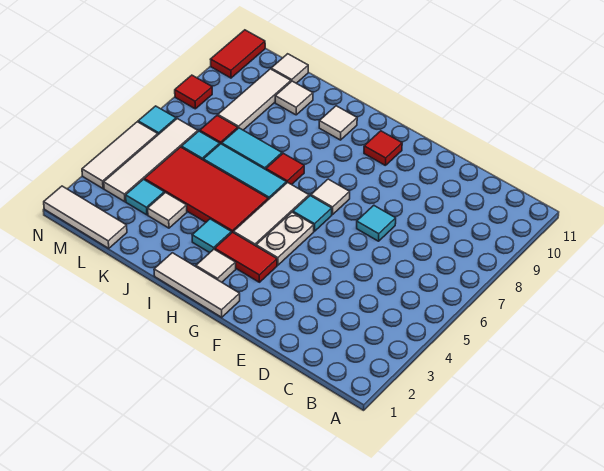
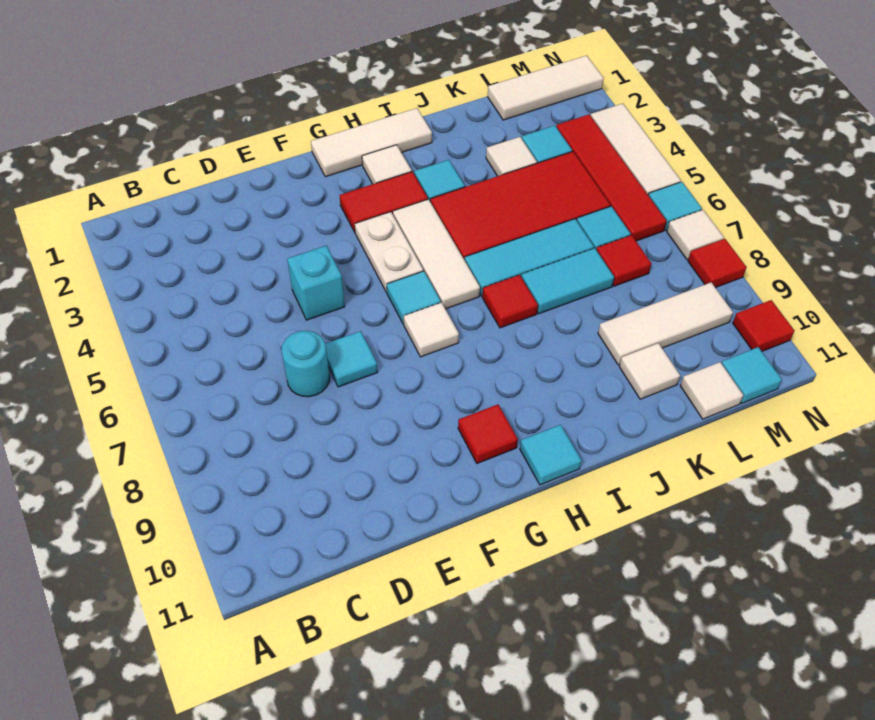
none -> cyan round brick D7 level 1
none -> cyan brick E5 level 1
none -> cyan tile H11 level 1
white tile I10 level 1 -> white tile N7 level 1
white tile L8:L10 level 1 -> white tile K9:M9 level 1
white tile M3:M6 level 1 -> red tile M3:M6 level 1
none -> cyan tile M11 level 1
red tile N10:N11 level 1 -> red tile N10 level 1

